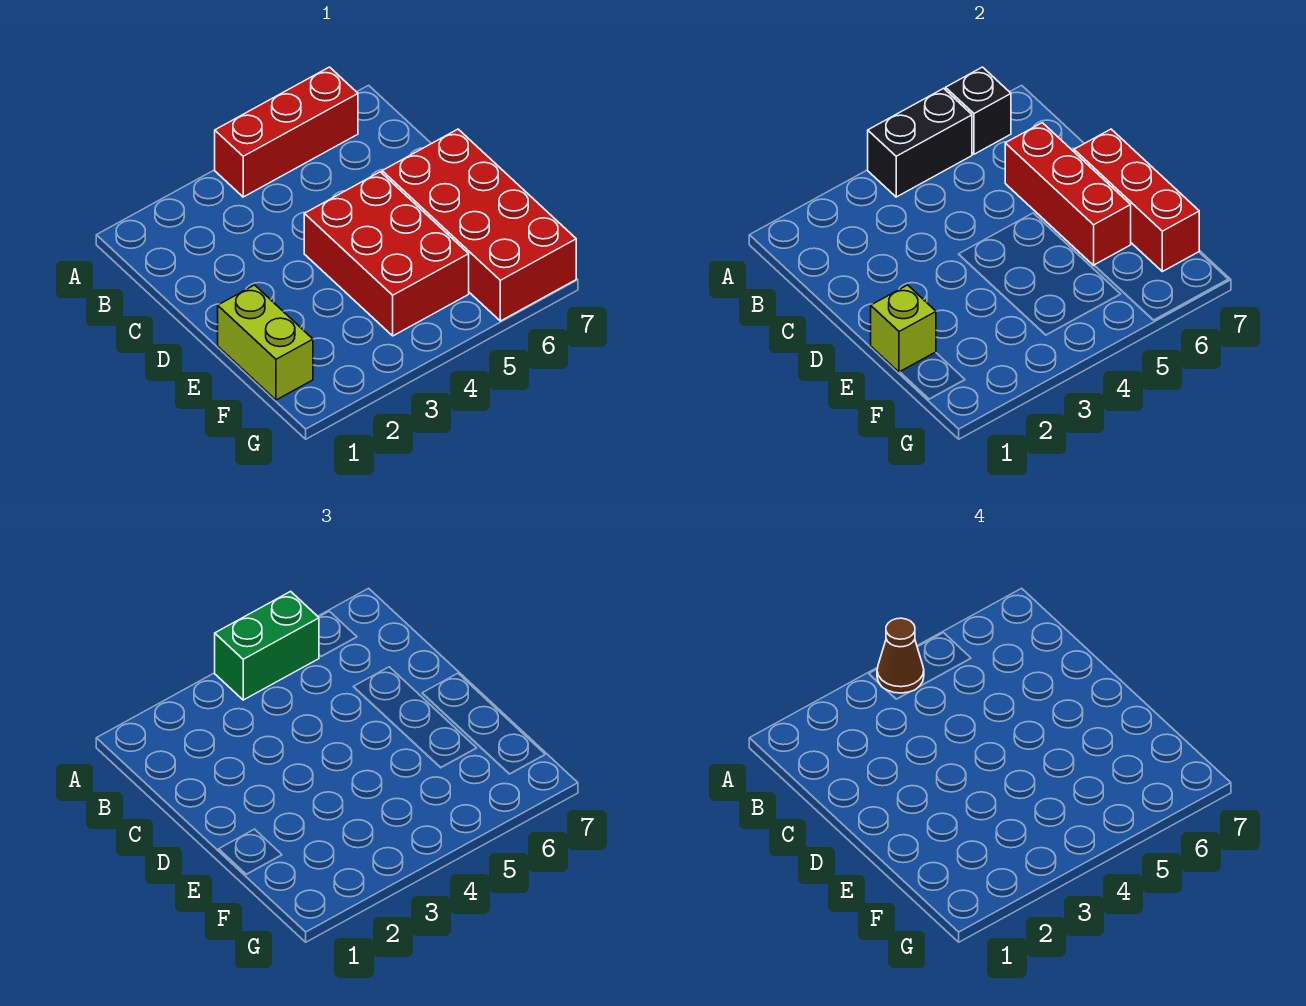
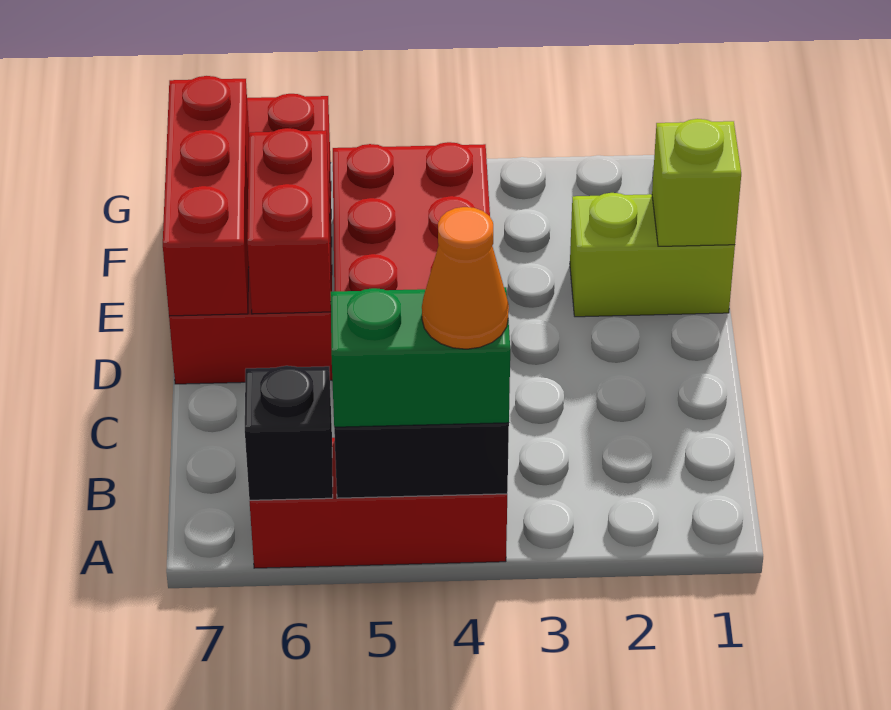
brown cone A4 level 4 -> orange cone A4 level 4
red brick C6:E6 level 2 -> red brick D6:E6 level 2
lime brick E1:F1 level 1 -> lime brick E1:E2 level 1

